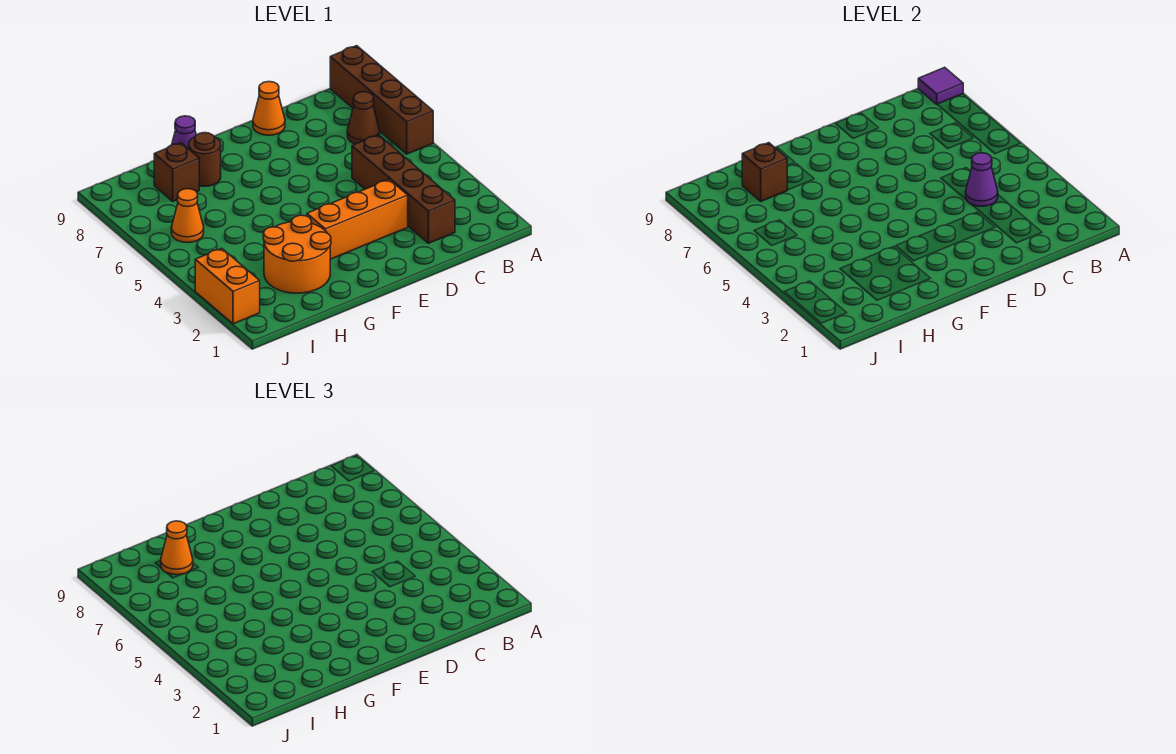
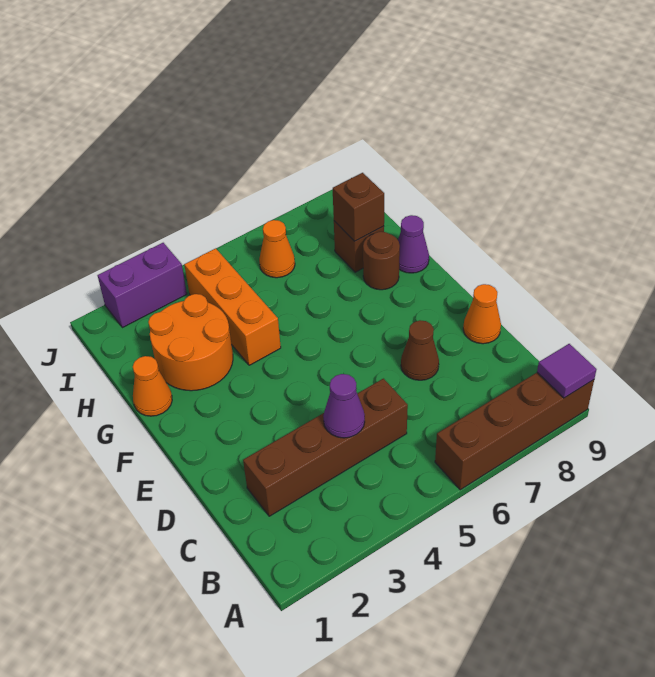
brown cone B7 level 1 -> brown cone D7 level 1
orange brick D3:F3 level 1 -> orange brick G4:I4 level 1
orange cone H8 level 3 -> orange cone G1 level 1
orange brick J2:J3 level 1 -> purple brick J2:J3 level 1

